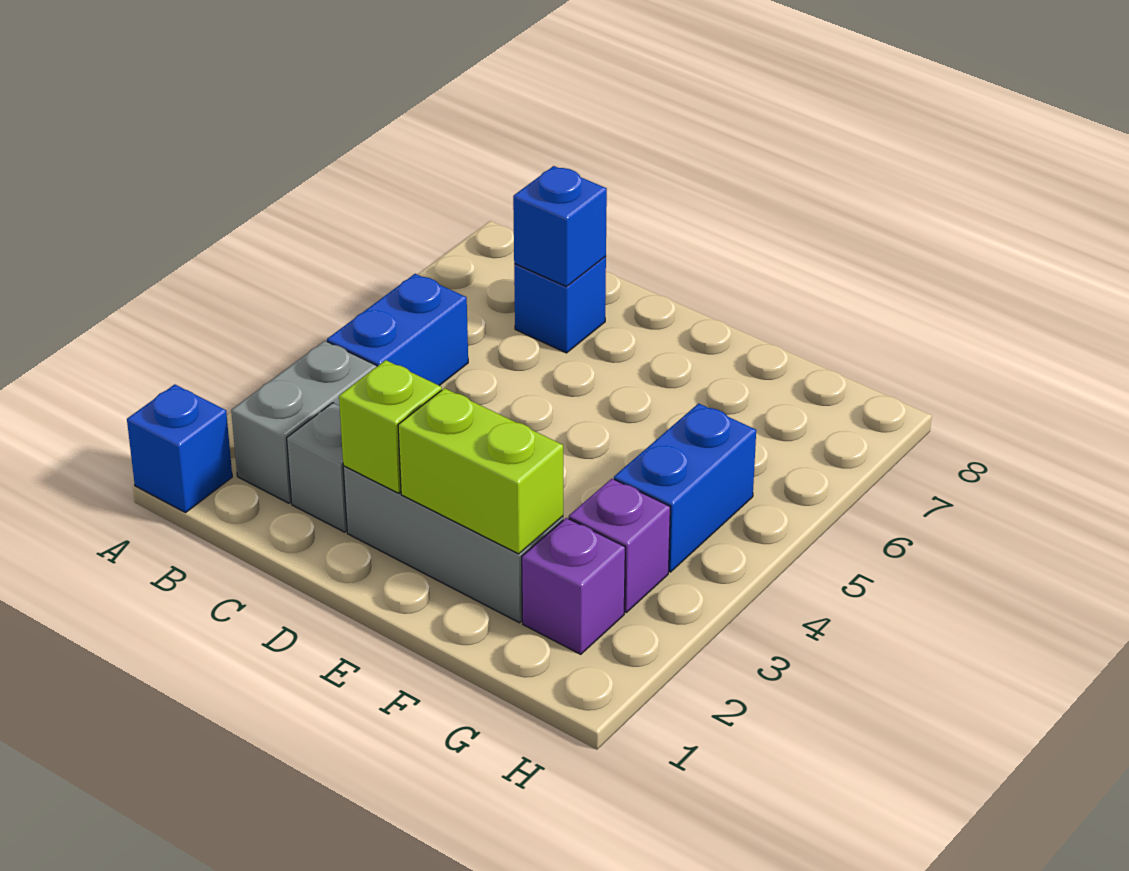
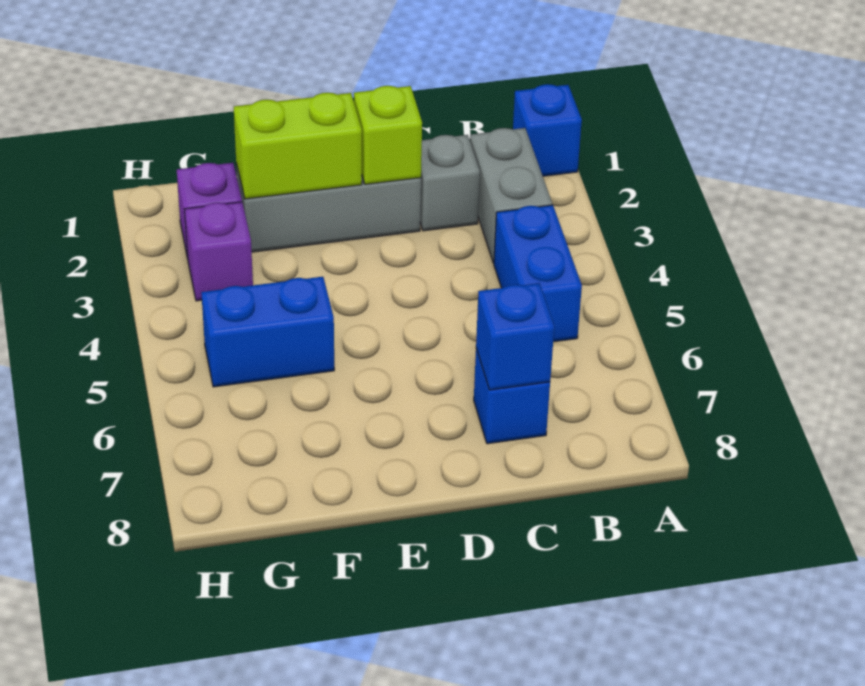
blue brick G4:G5 level 1 -> blue brick F5:G5 level 1

